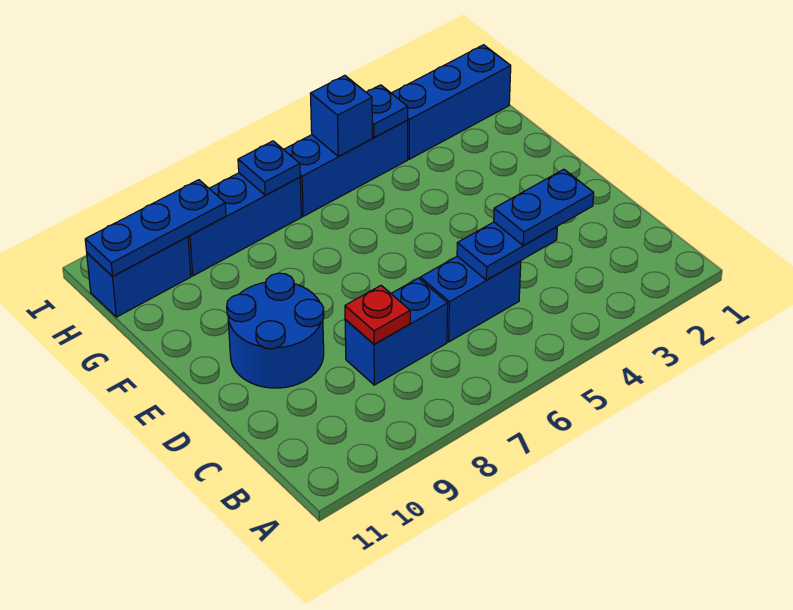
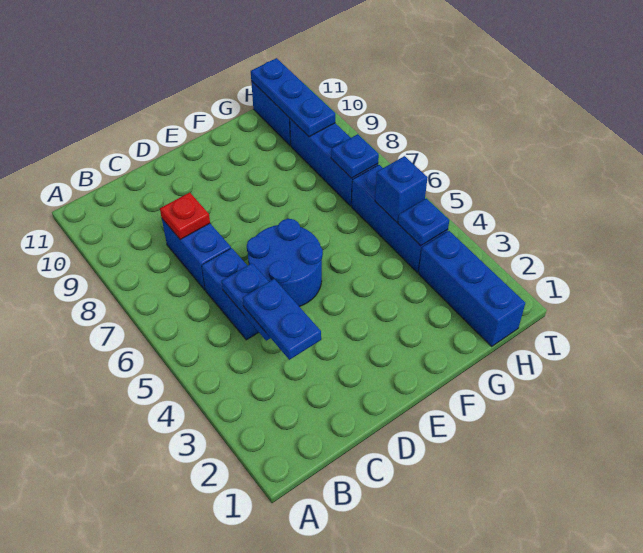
blue round brick D9:E10 level 1 -> blue round brick D5:E6 level 1

